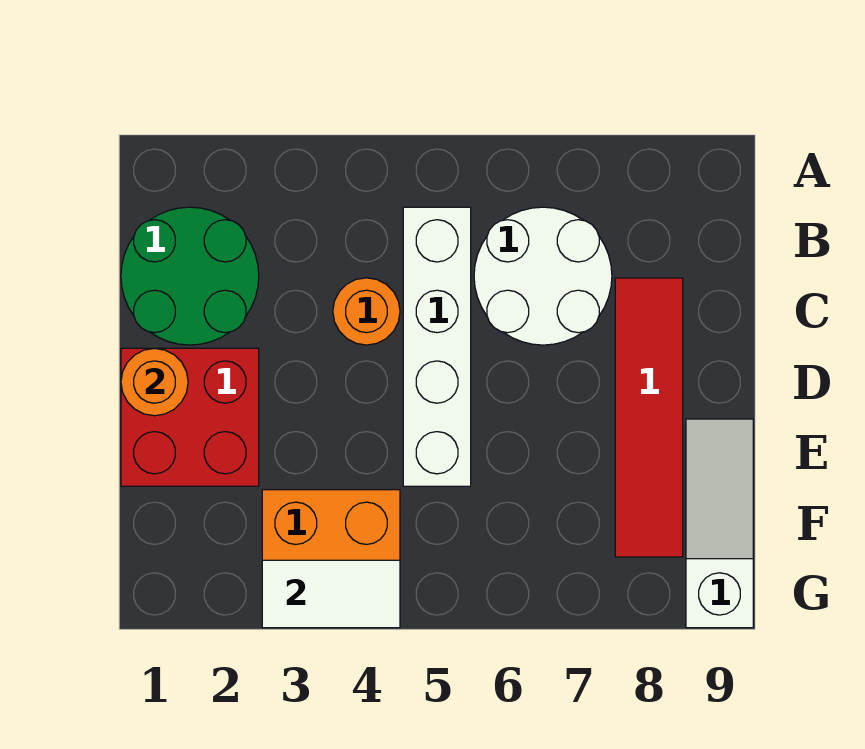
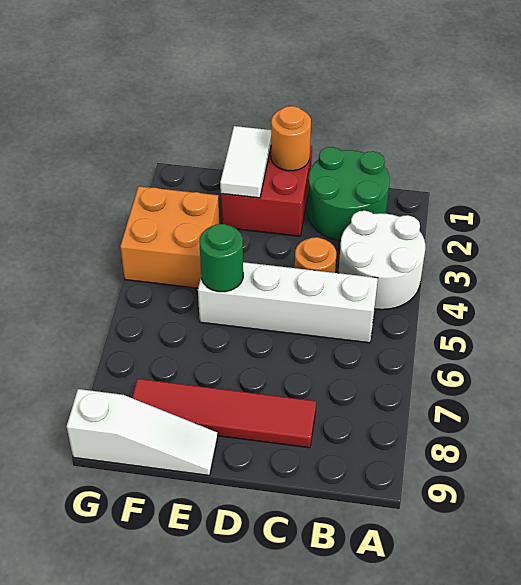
white round brick B6:C7 level 1 -> white round brick A3:B4 level 1
none -> green round brick E5 level 2
white tile G3:G4 level 2 -> white tile E1:E2 level 2

